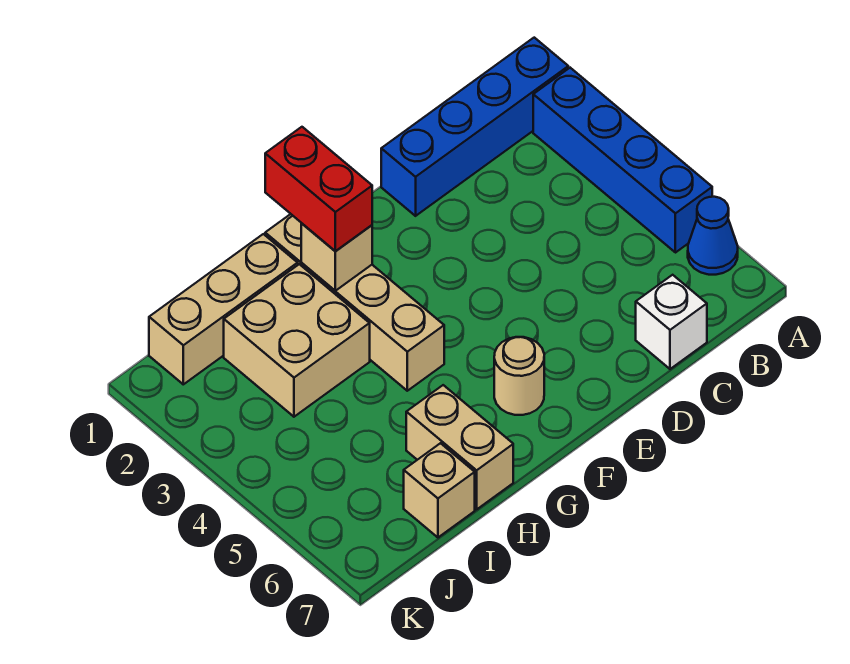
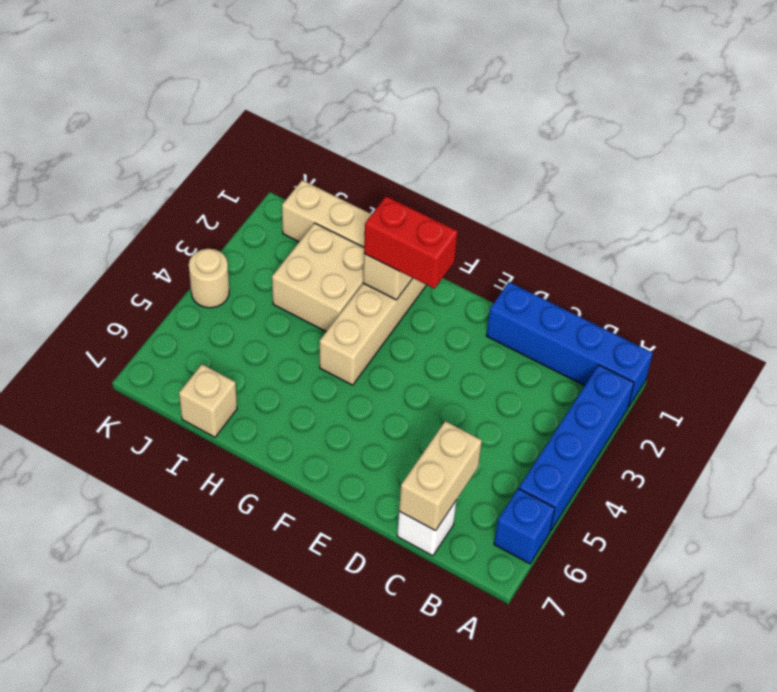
blue cone A6 level 1 -> blue brick A6 level 1
tan round brick F6 level 1 -> tan round brick K4 level 1
red brick G1:G2 level 3 -> red brick F2:G2 level 3
tan brick H6:H7 level 1 -> tan brick C6:C7 level 2

